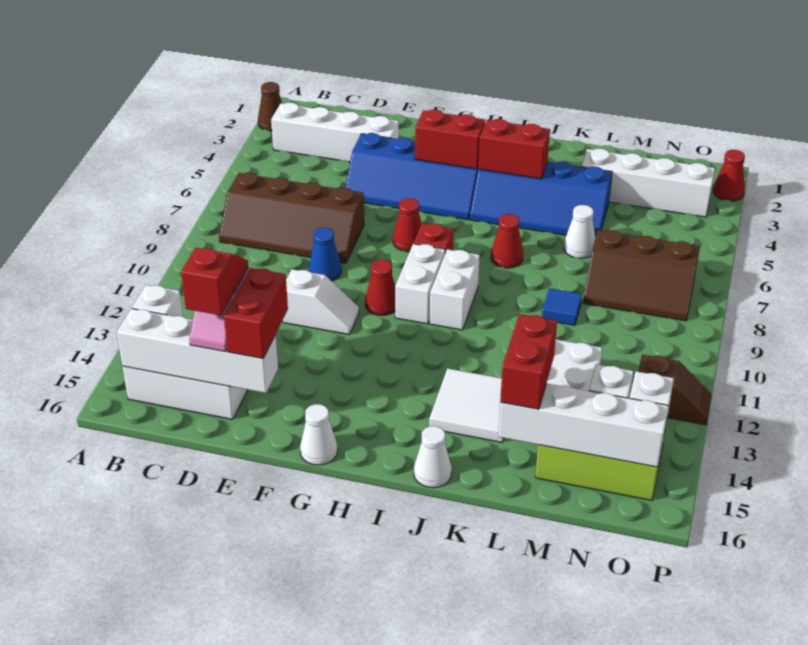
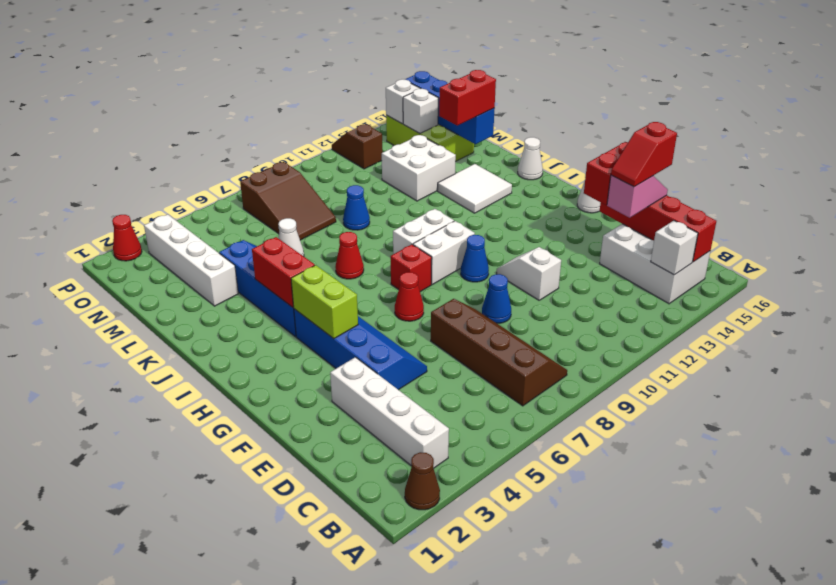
white brick B15:E15 level 2 -> red brick B15:E15 level 2
red brick G4:H4 level 2 -> lime brick G4:H4 level 2
red cone G10 level 1 -> blue cone G10 level 1
blue tile L9 level 1 -> blue cone L9 level 1
white brick L15:O15 level 2 -> blue brick L15:O15 level 2
brown slope M7:O8 level 1 top 7 -> brown slope M7:O8 level 1 top O

